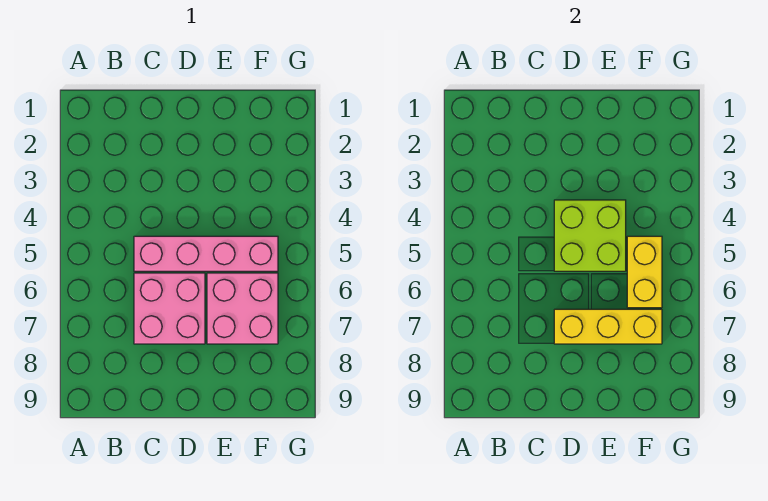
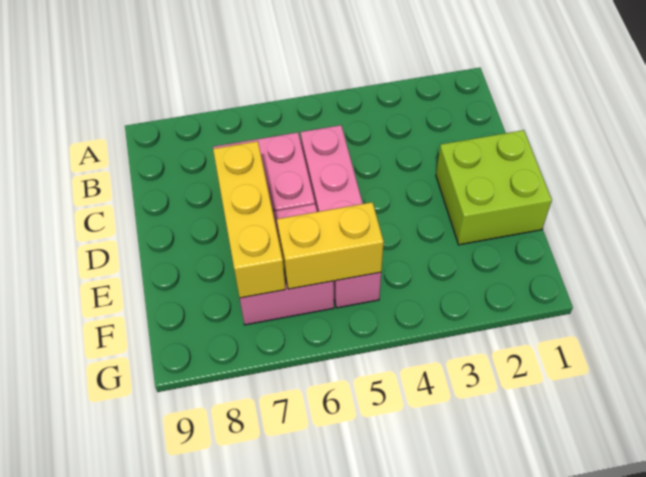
lime brick D4:E5 level 2 -> lime brick D1:E2 level 1

